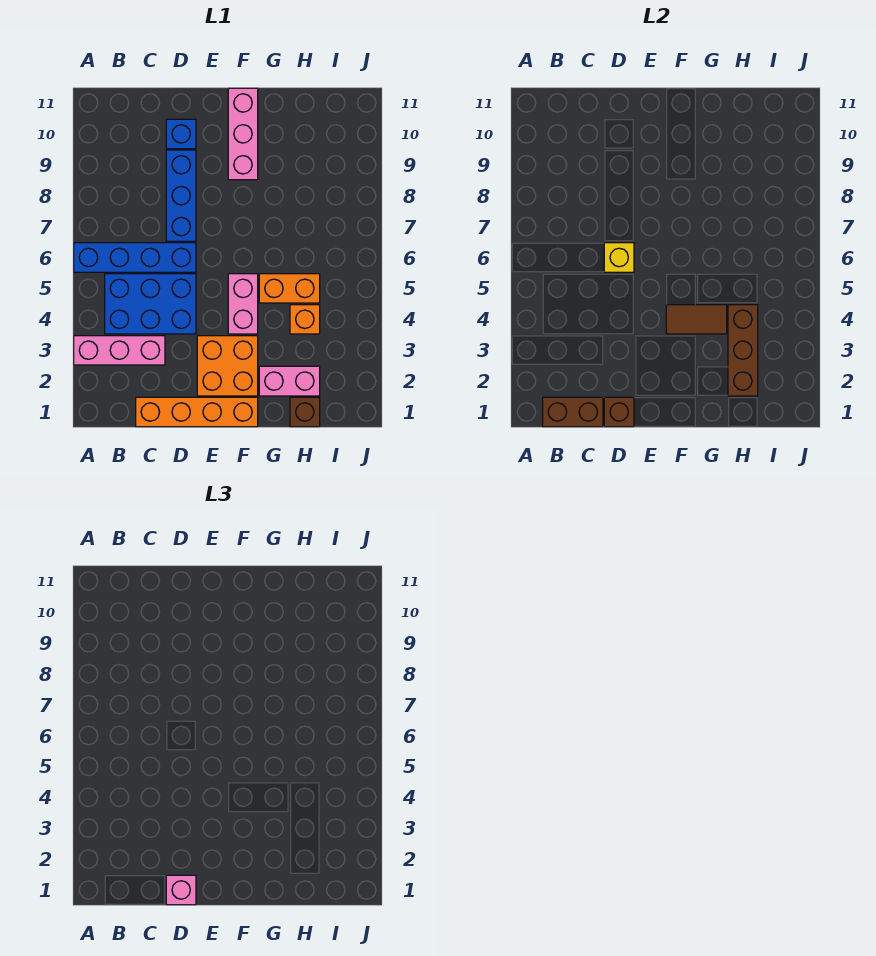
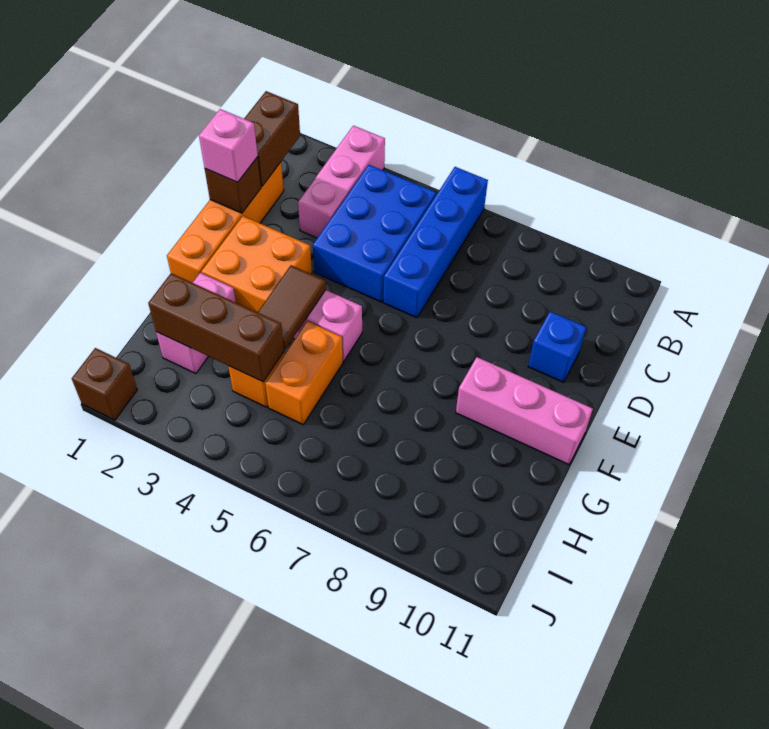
yellow brick D6 level 2 -> none
blue brick D7:D9 level 1 -> none
brown brick H1 level 1 -> brown brick J1 level 1

